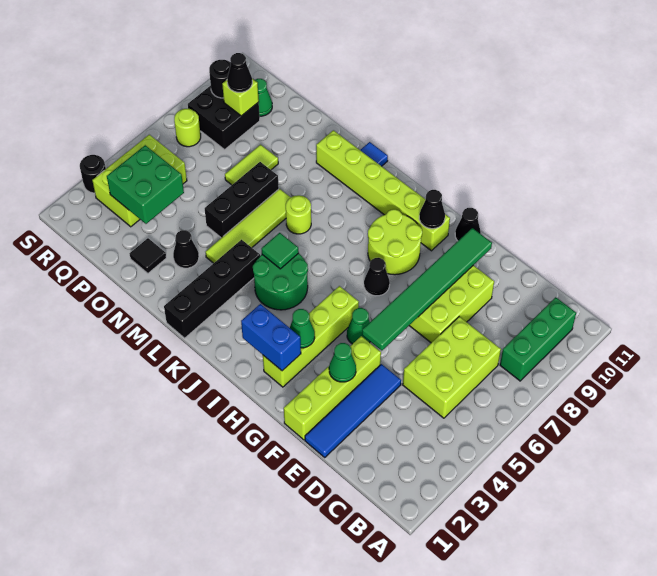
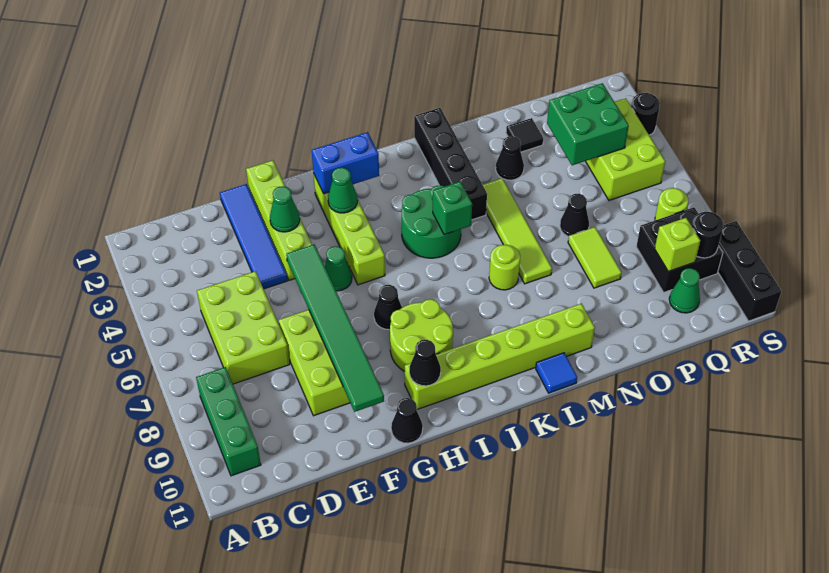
green tile K5 level 2 -> green brick K5 level 2
black brick N5:N7 level 1 -> black brick S9:S11 level 1
black cone Q9 level 3 -> black cone O6 level 1

